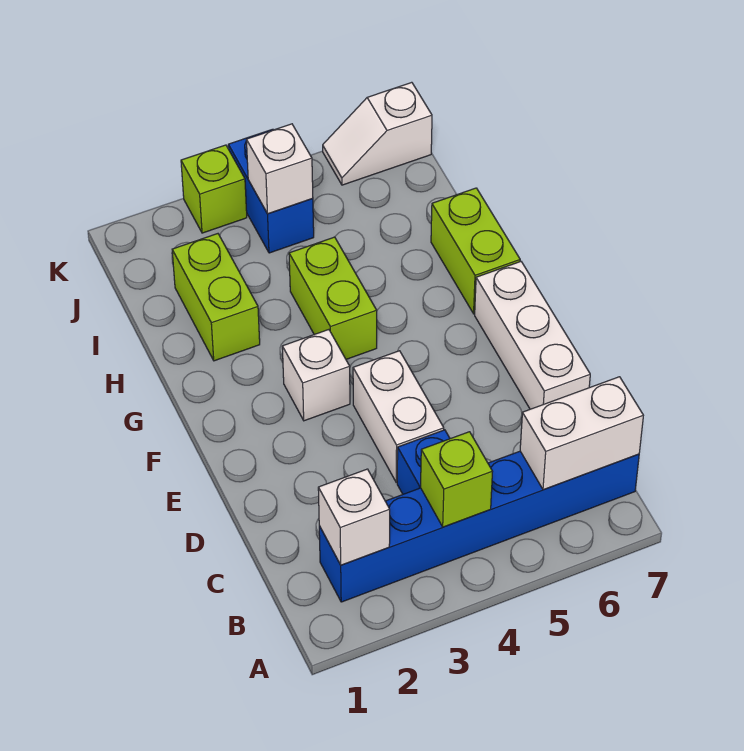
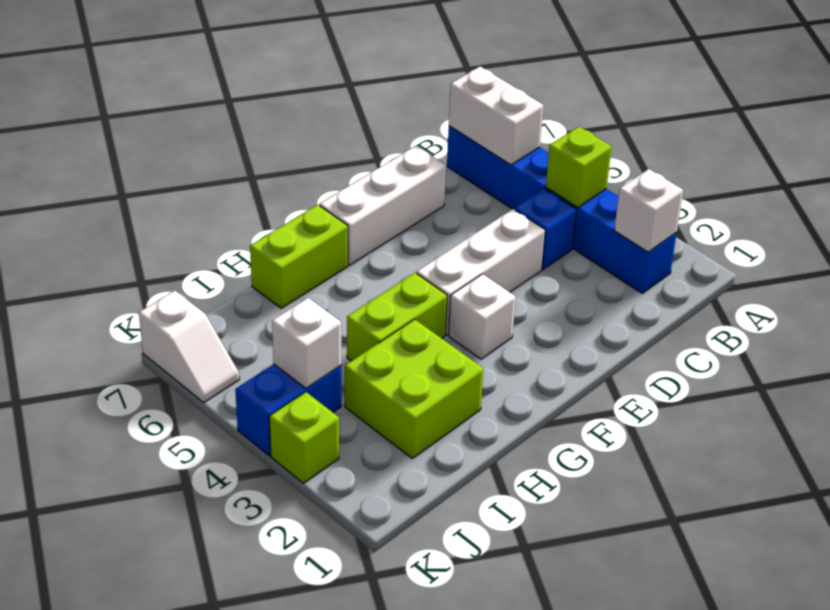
white brick D4:E4 level 1 -> white brick D4:F4 level 1
lime brick H2:I2 level 1 -> lime brick H2:I3 level 1

